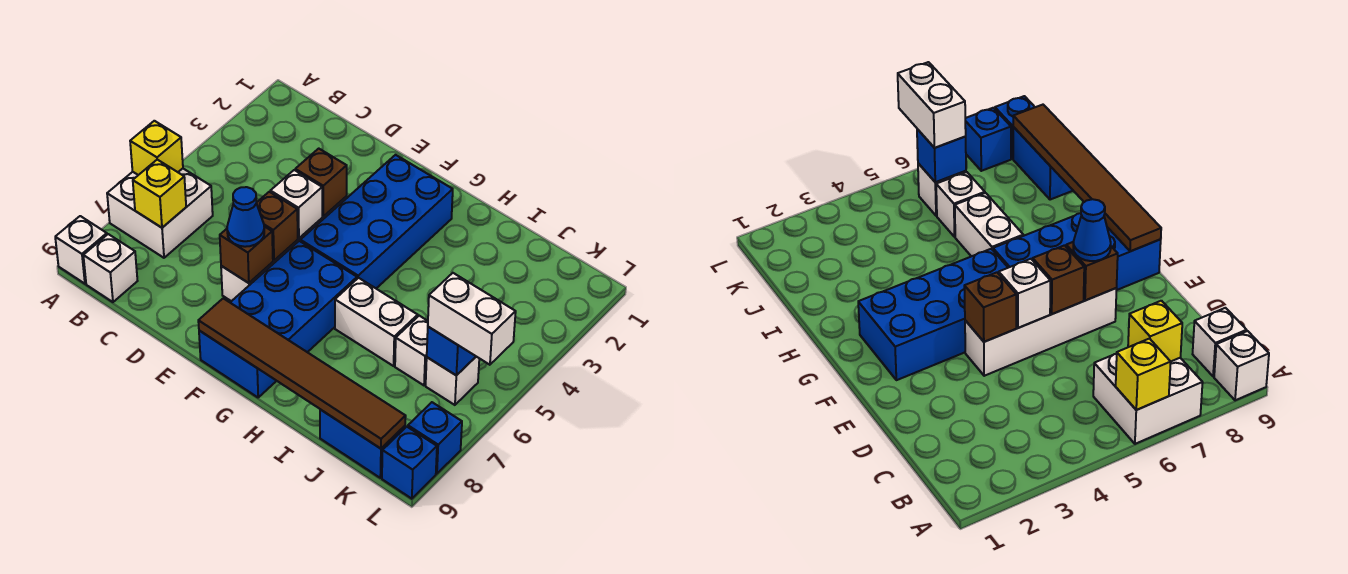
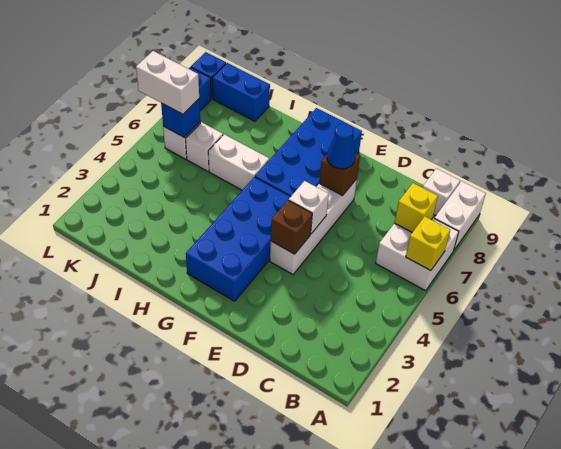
white brick A9 level 1 -> white brick A8:A9 level 1
brown brick E6 level 2 -> none
brown tile F9:K9 level 2 -> none

